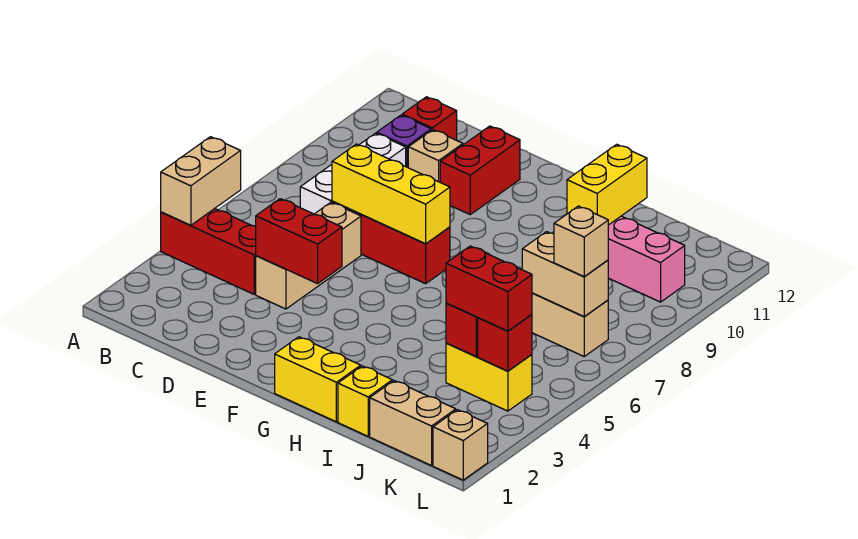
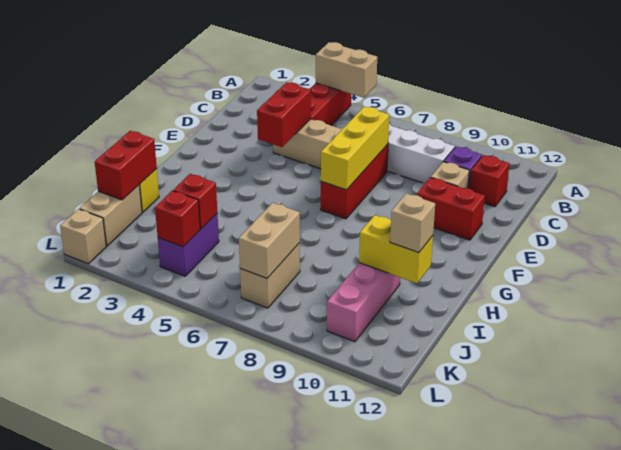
yellow brick G1:H1 level 1 -> none
yellow brick J4:K4 level 1 -> purple brick J4:K4 level 1
red brick J4:K4 level 3 -> red brick I1:J1 level 2
tan brick K7 level 3 -> tan brick I11 level 3

